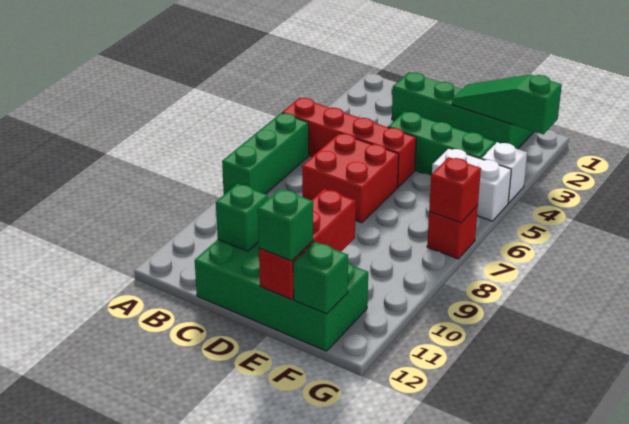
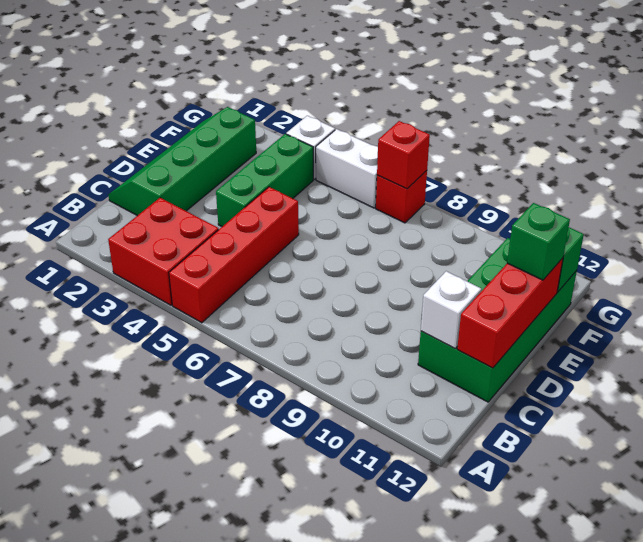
green brick A6:A8 level 1 -> none
red brick C6:D7 level 1 -> red brick A3:B4 level 1
green brick C11 level 2 -> white brick C11 level 2
green slope E2:G2 level 2 top G -> none
red brick E10:E12 level 2 -> red brick C12:E12 level 2
white brick F5:G5 level 1 -> white brick G5:G6 level 1

